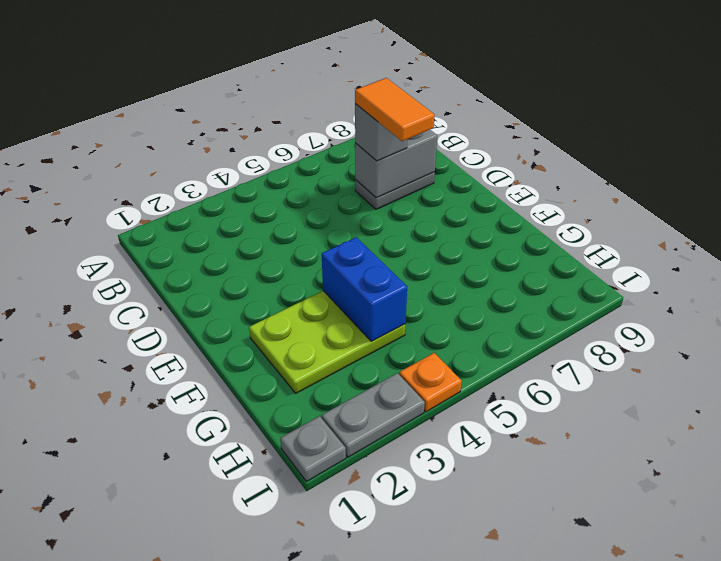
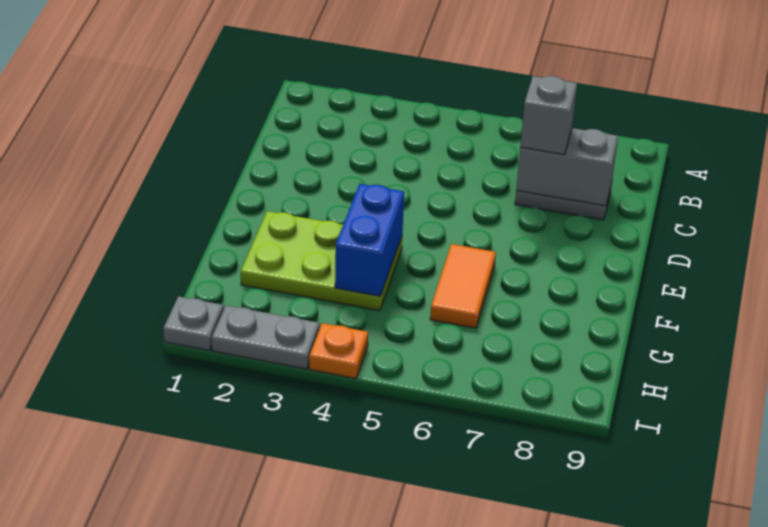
orange tile C7:D7 level 4 -> orange tile F6:G6 level 1

